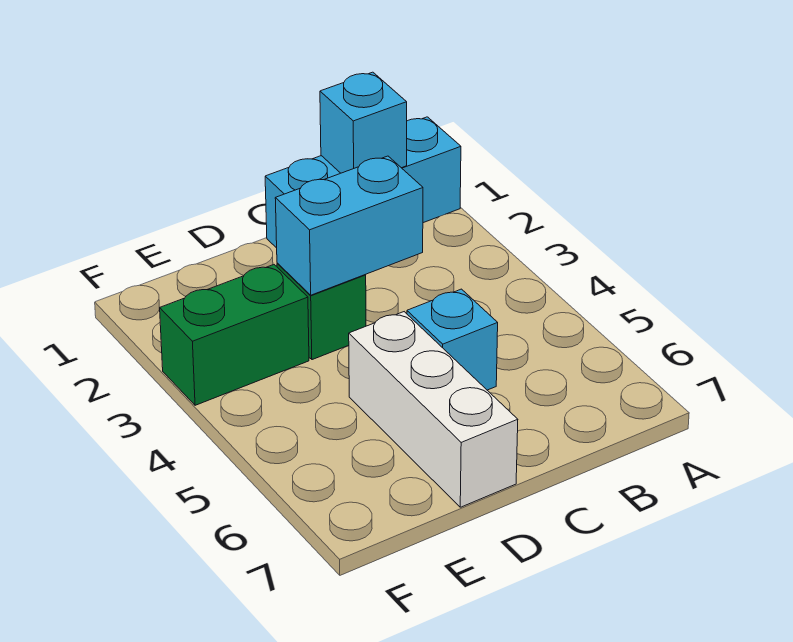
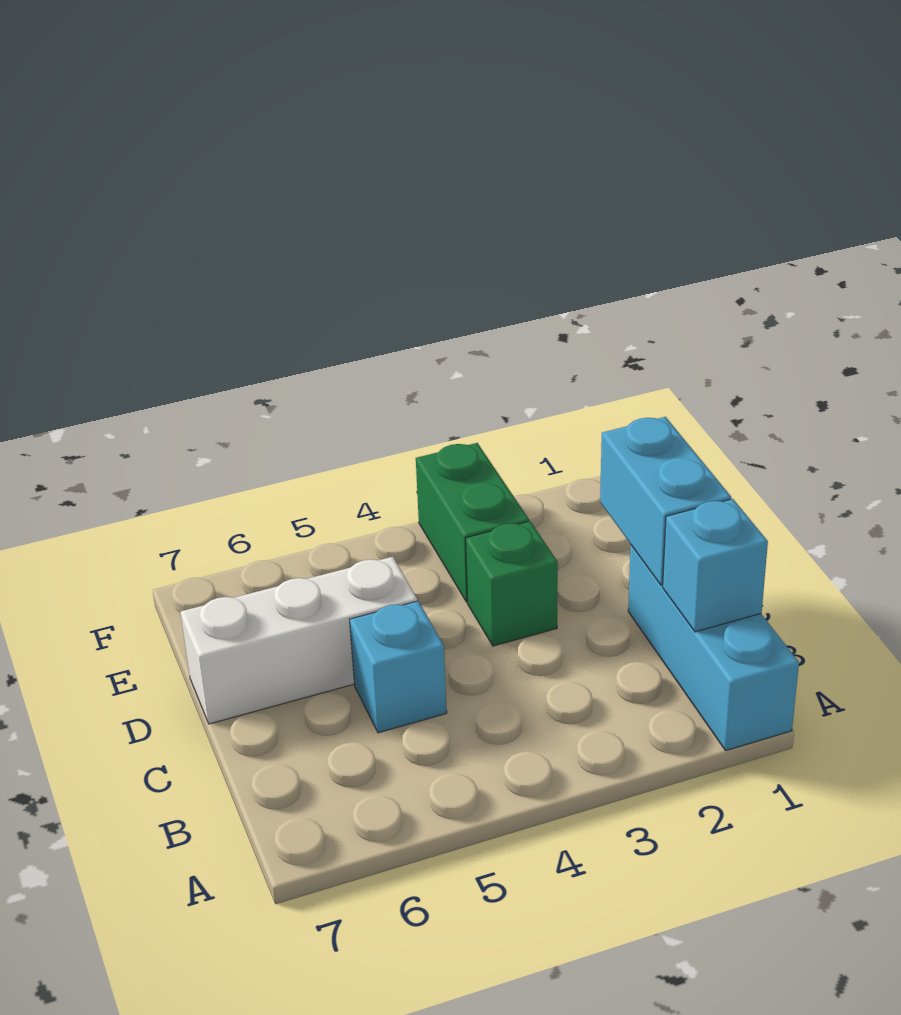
cyan brick C3:D3 level 2 -> cyan brick C1:D1 level 2

